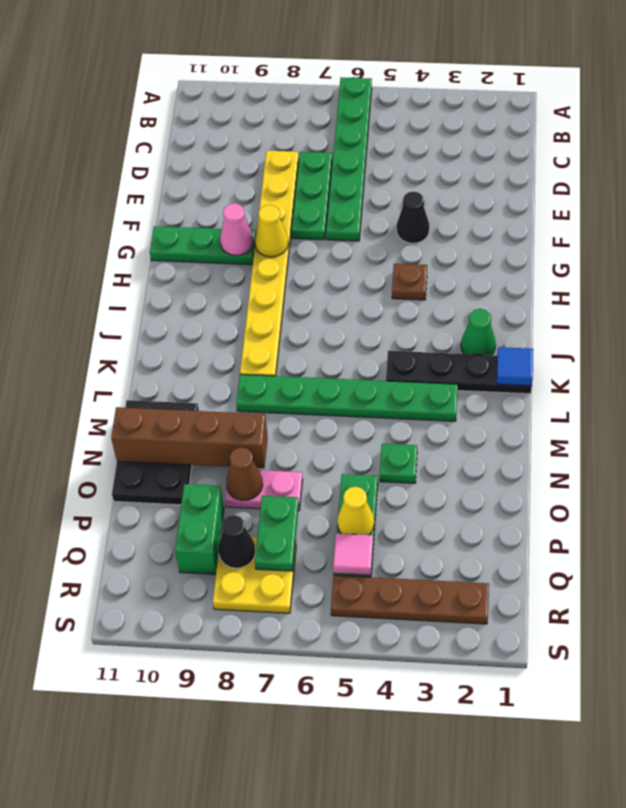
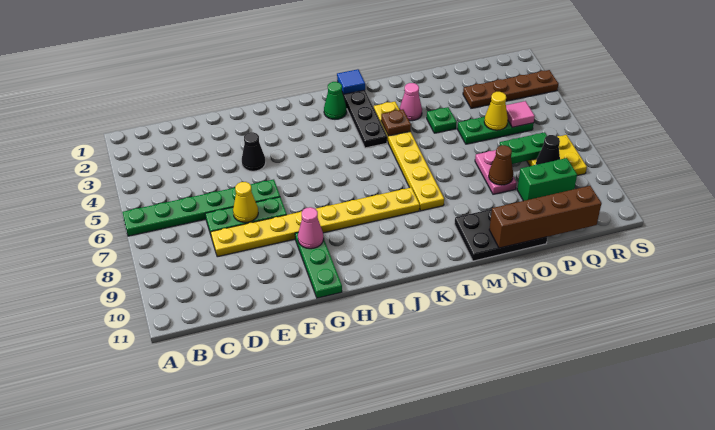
yellow cone G8 level 2 -> yellow cone E7 level 2
brown plate H4 level 1 -> brown plate L4 level 2
green plate L3:L8 level 1 -> yellow plate L3:L8 level 1
none -> pink cone M3 level 1
brown brick N8:N11 level 2 -> brown brick N11:Q11 level 2
brown plate R2:R5 level 1 -> brown plate P3:S3 level 1

